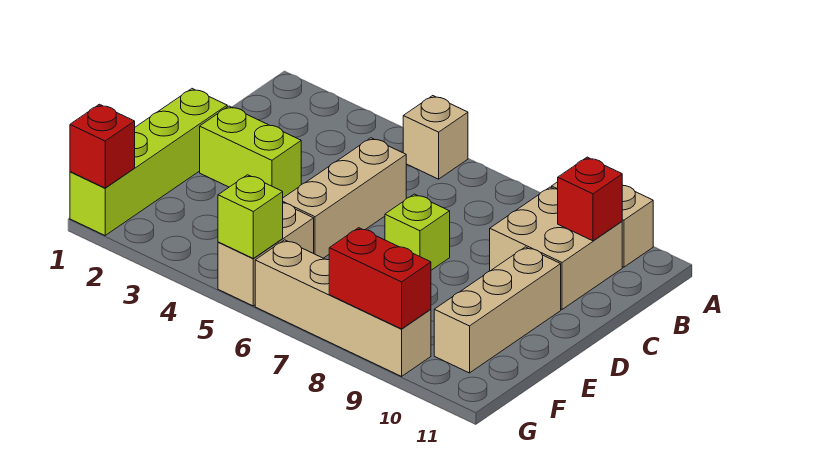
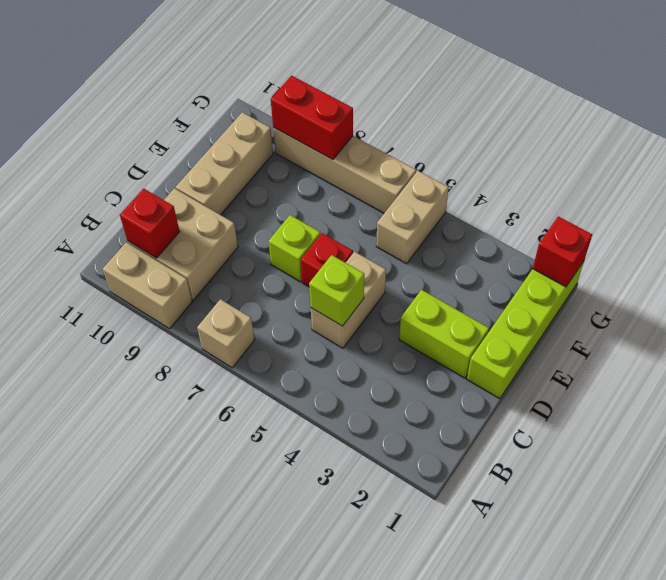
tan brick A5 level 1 -> tan brick A7 level 1
tan brick C5:E5 level 1 -> tan brick C5:D5 level 1
none -> red brick D6 level 1
lime brick G5 level 2 -> lime brick C5 level 2

